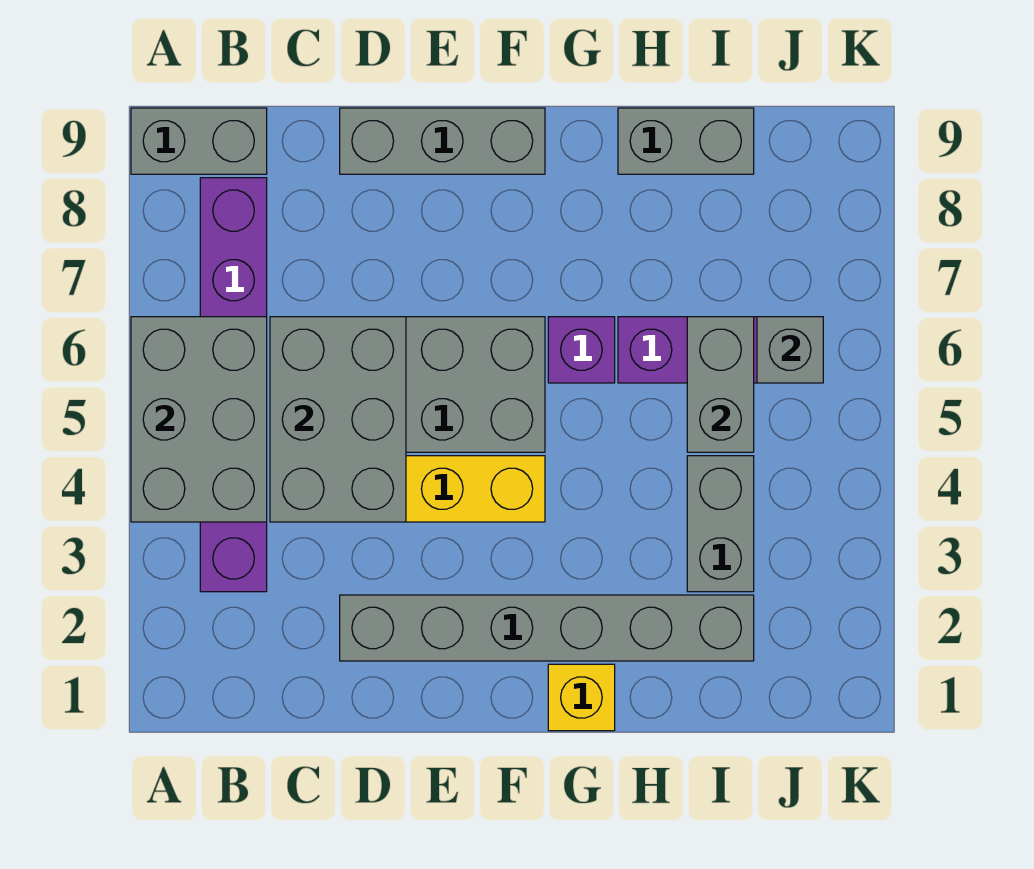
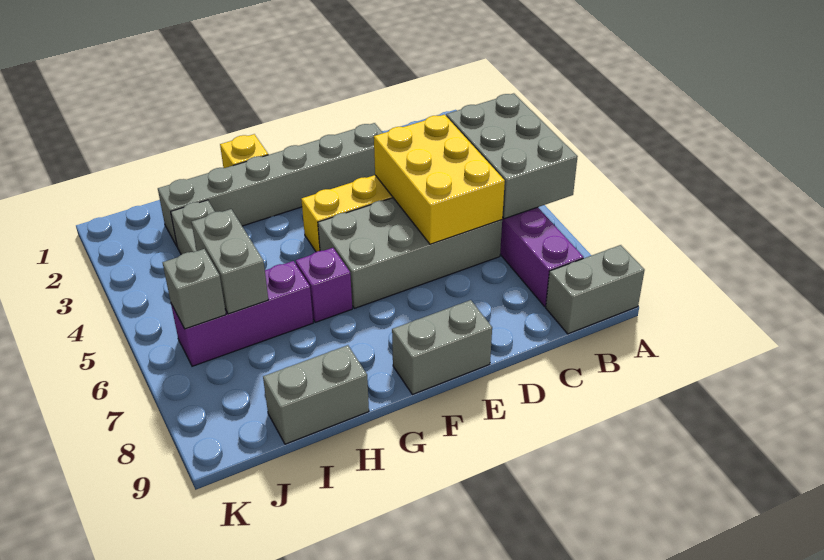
grey brick C4:D6 level 2 -> yellow brick C4:D6 level 2
grey brick D9:F9 level 1 -> grey brick E9:F9 level 1

